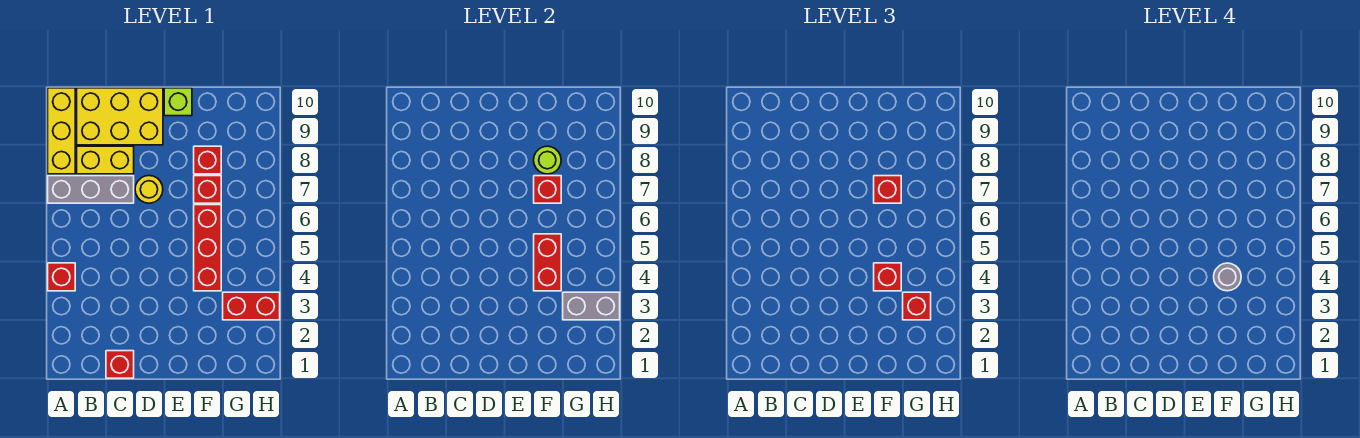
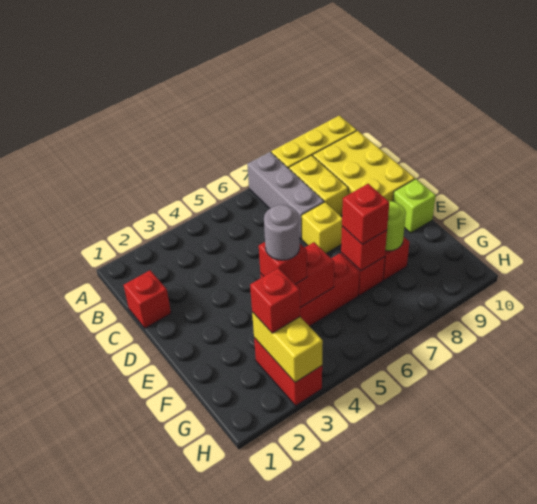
red brick A4 level 1 -> none
yellow round brick D7 level 1 -> yellow brick D7 level 1
grey brick G3:H3 level 2 -> yellow brick G3:H3 level 2

